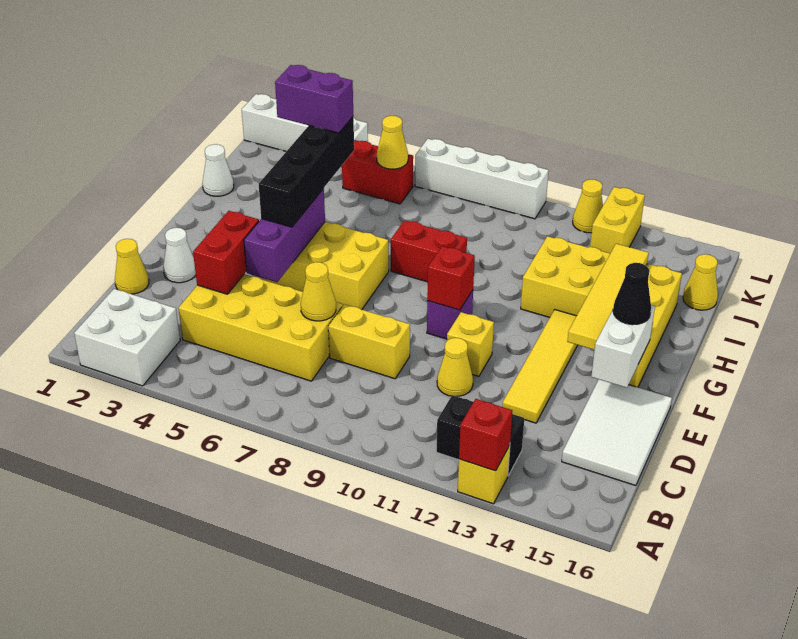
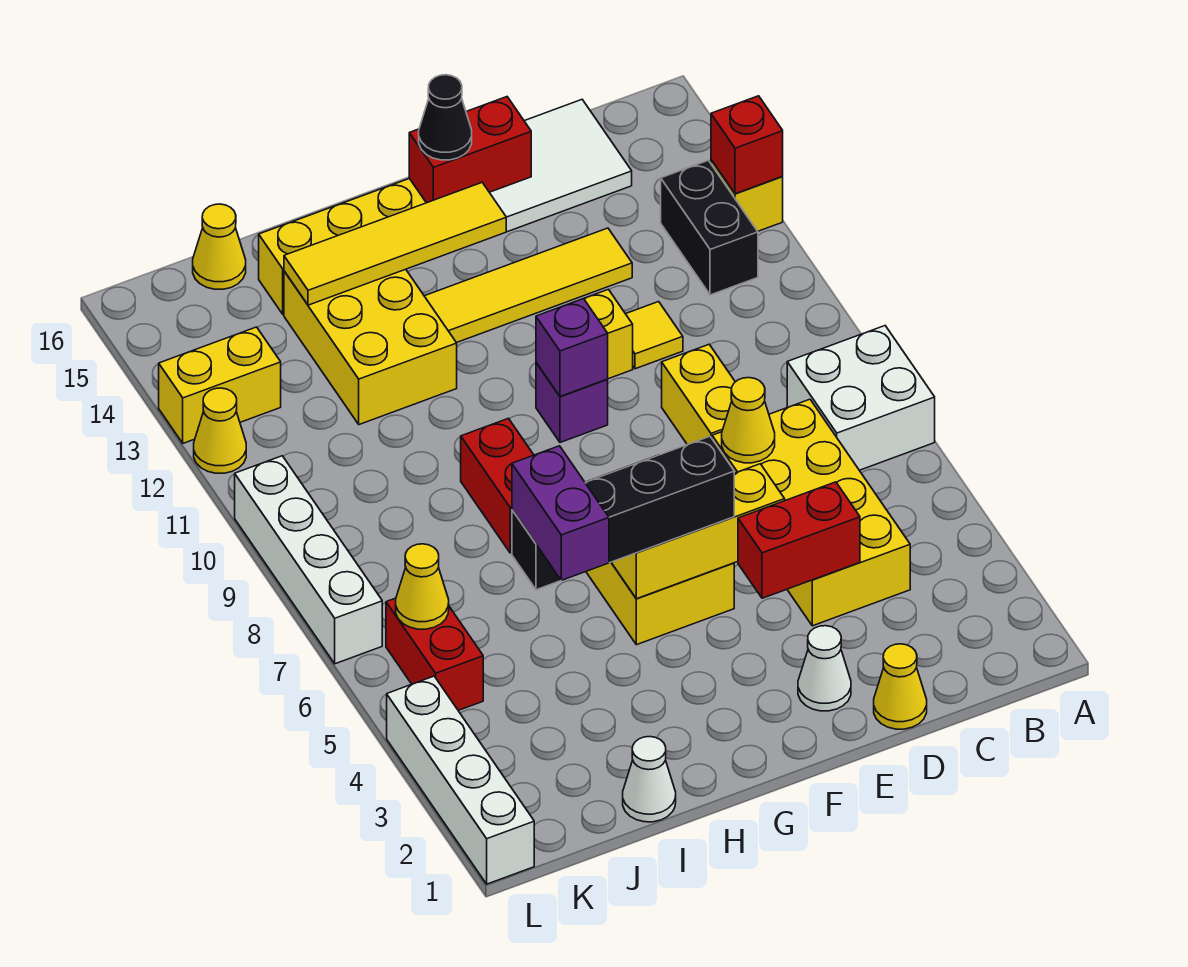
white brick A2:B3 level 1 -> white brick A7:B8 level 1
yellow cone D11 level 1 -> yellow tile D11 level 1
purple brick E5:G5 level 2 -> yellow brick E5:G5 level 2
white brick E15:F15 level 2 -> red brick E15:F15 level 2
red brick F10 level 2 -> purple brick F10 level 2

